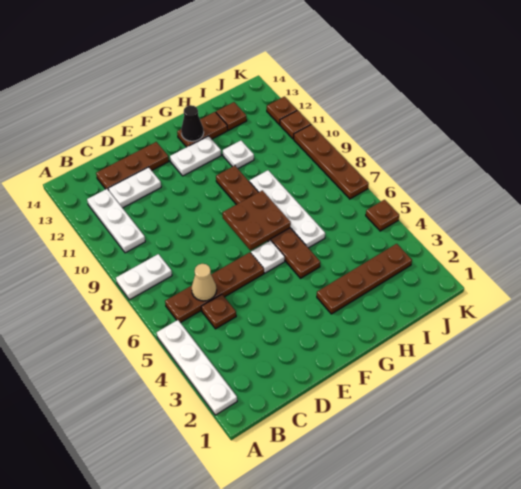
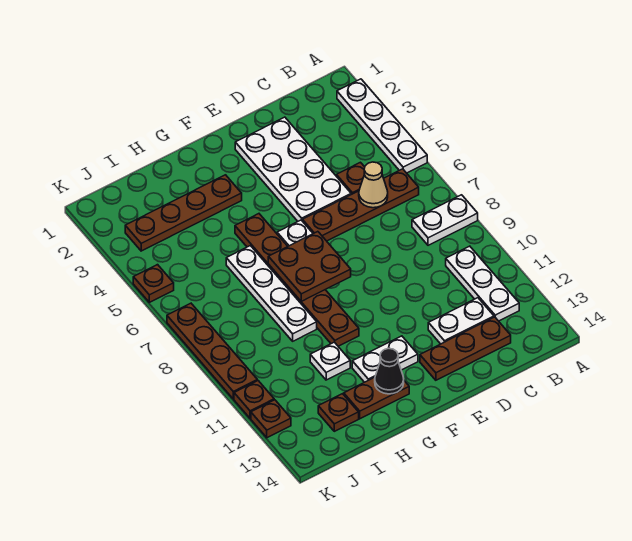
none -> white plate D2:E5 level 1

